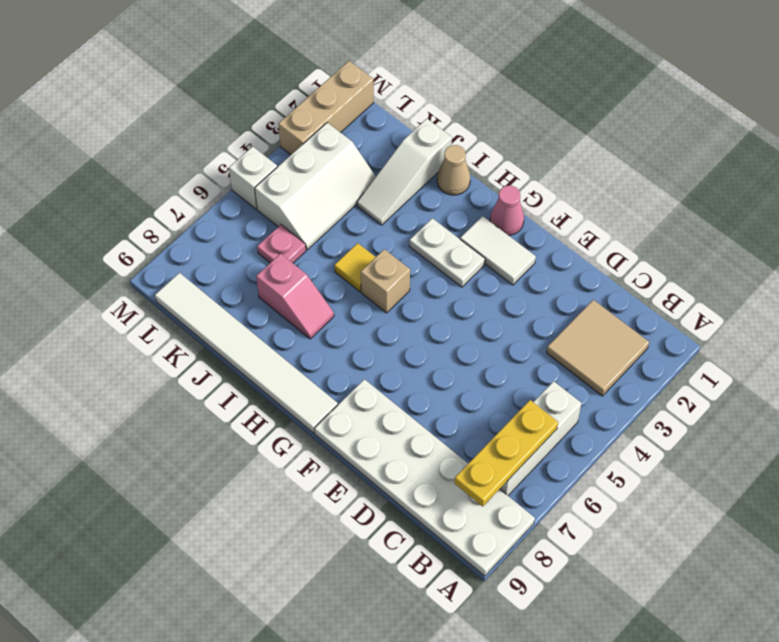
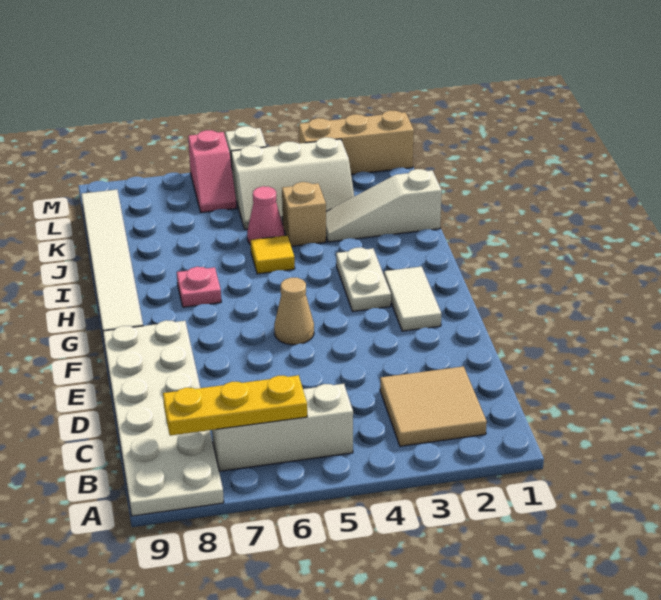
pink cone G1 level 1 -> pink cone J5 level 1
tan brick H5 level 1 -> tan brick J4 level 1
tan cone I1 level 1 -> tan cone F5 level 1
pink slope I7:J7 level 1 top J -> pink slope L6:M6 level 1 top M
pink plate K6 level 1 -> pink plate H7 level 1

